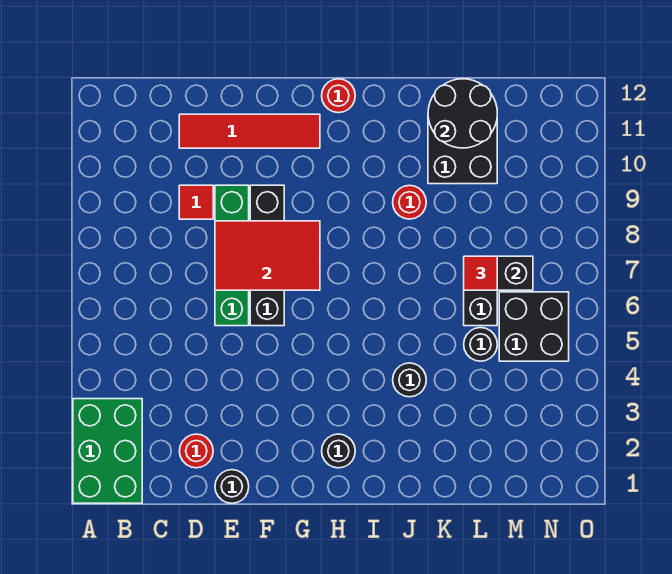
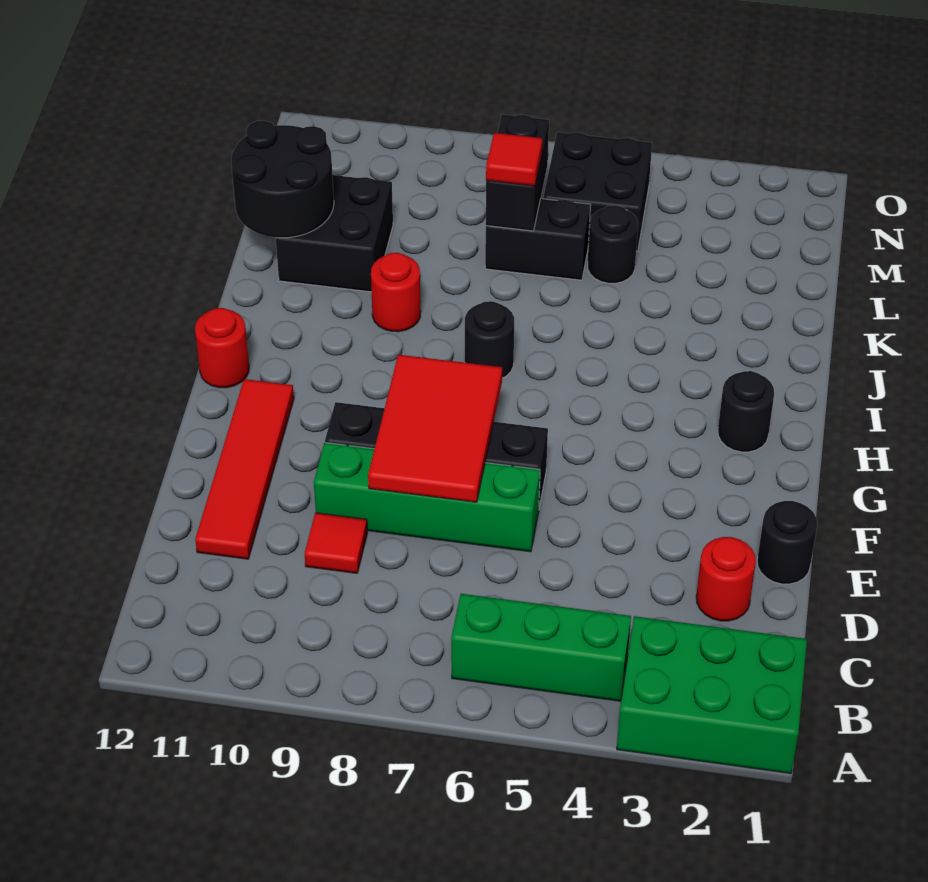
none -> green brick B4:B6 level 1
black round brick J4 level 1 -> black round brick I7 level 1

